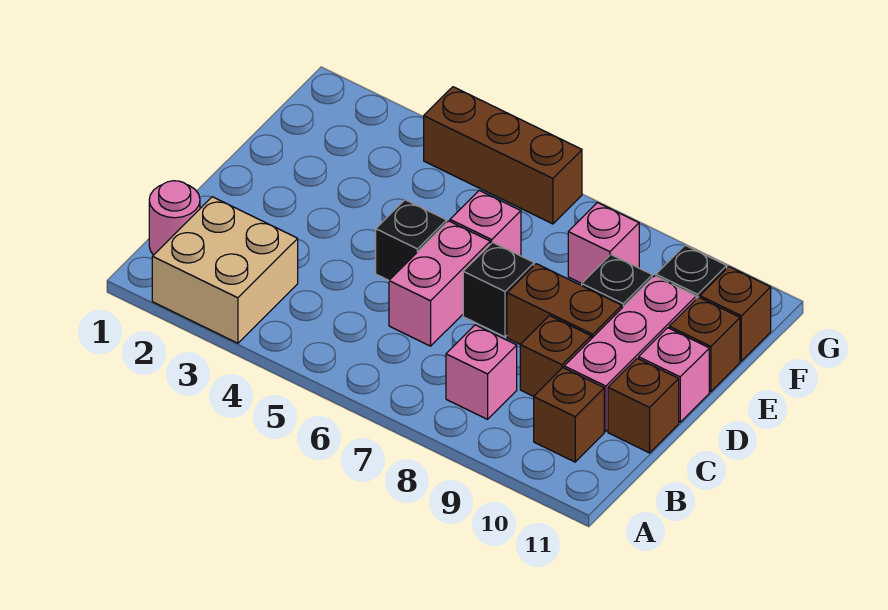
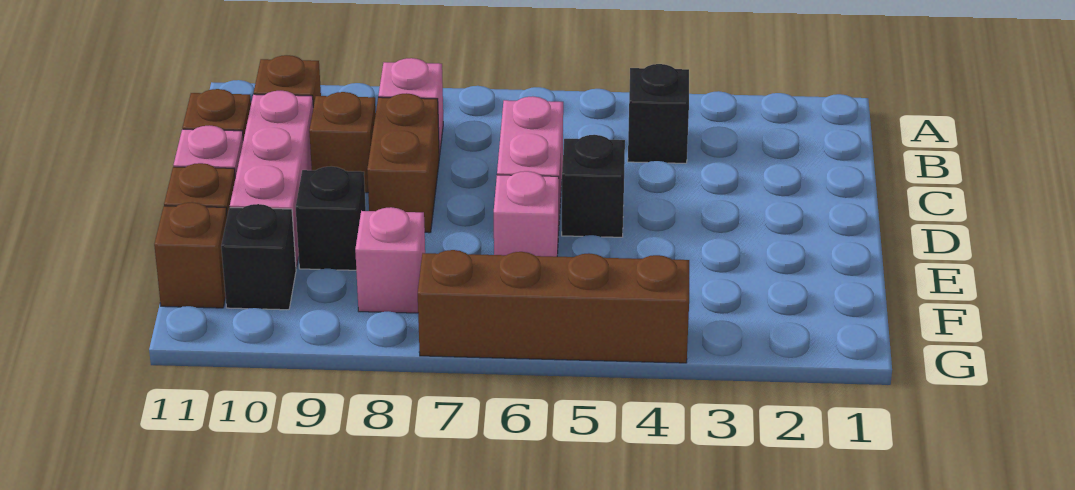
tan brick A2:B3 level 1 -> none
pink round brick B1 level 1 -> none
black brick D7 level 1 -> black brick B4 level 1
brown brick D8:D9 level 1 -> brown brick C8:D8 level 1
brown brick G4:G6 level 1 -> brown brick G4:G7 level 1

